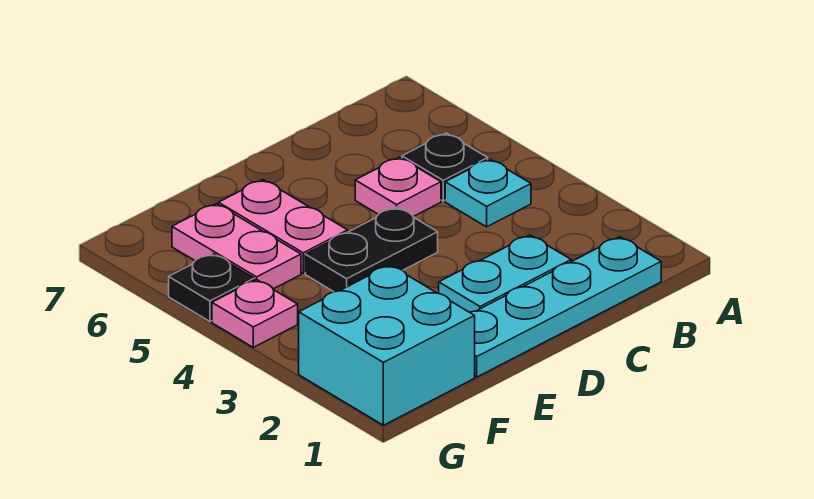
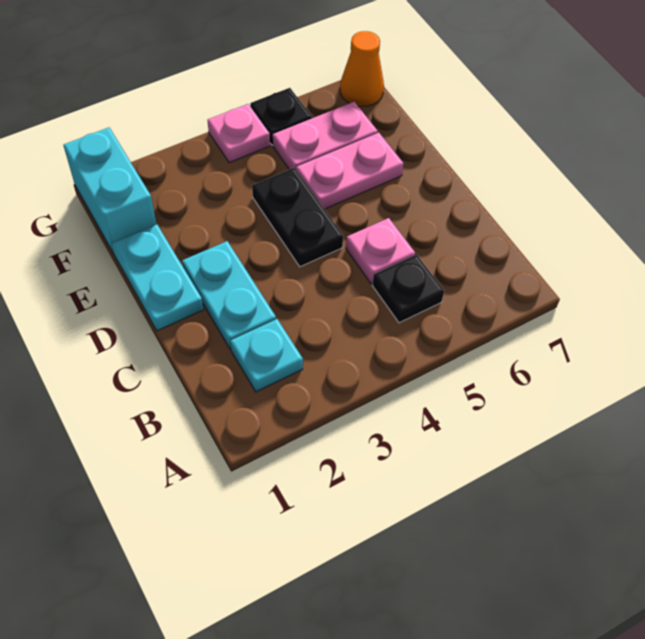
cyan plate B1:E1 level 1 -> cyan plate D1:E1 level 1
cyan plate B4 level 1 -> cyan plate B2 level 1
cyan brick F1:G2 level 1 -> cyan brick F1:G1 level 1
none -> orange cone G7 level 1

